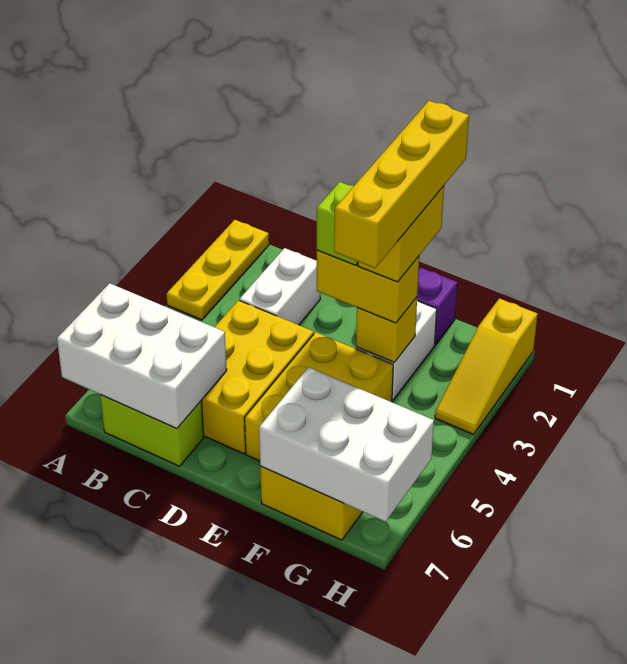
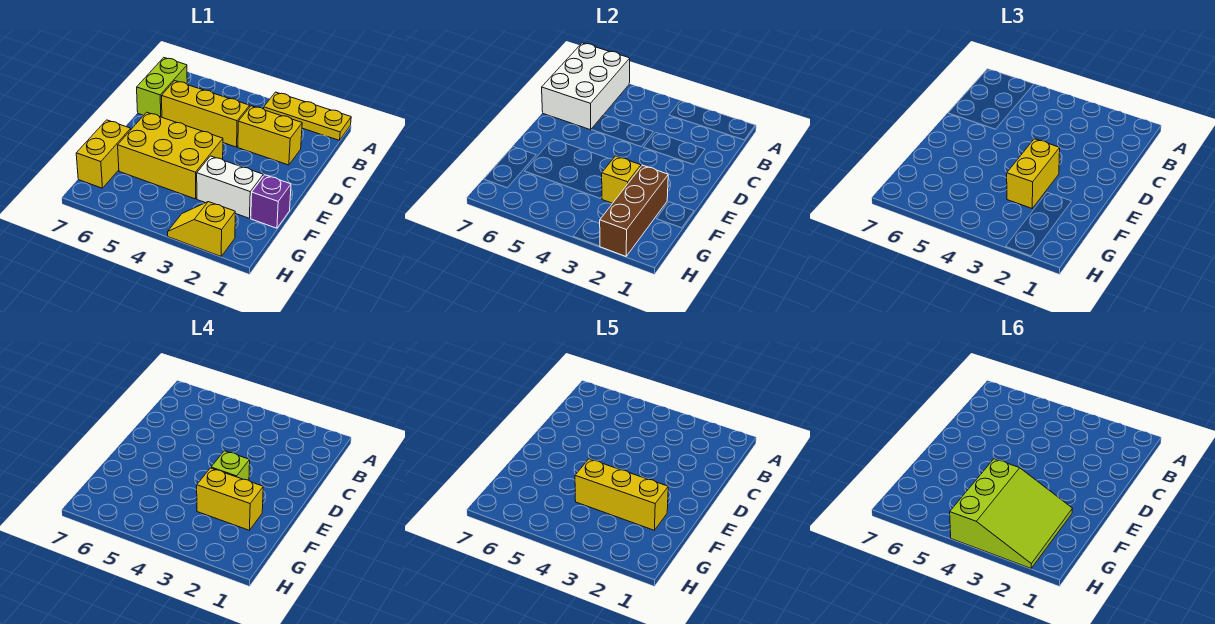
white brick C2:C3 level 1 -> yellow brick C2:C3 level 1
yellow brick C4:D6 level 1 -> yellow brick C4:C6 level 1
yellow brick F1:F4 level 5 -> yellow brick F2:F4 level 5
none -> brown brick F2:H2 level 2
none -> lime slope F2:H4 level 6 top 4
white brick F6:H7 level 2 -> none
yellow slope H1:H3 level 1 top 1 -> yellow slope H2:H3 level 1 top 2

